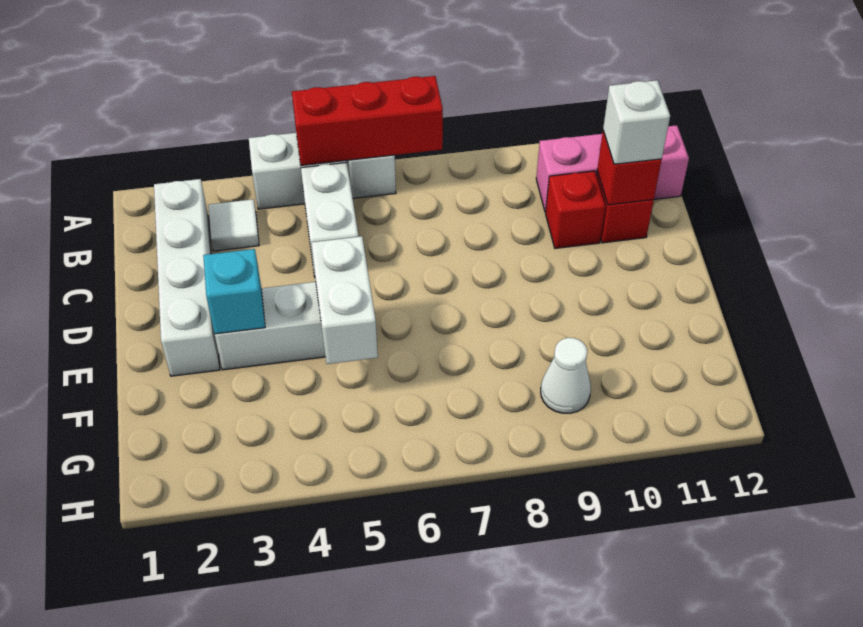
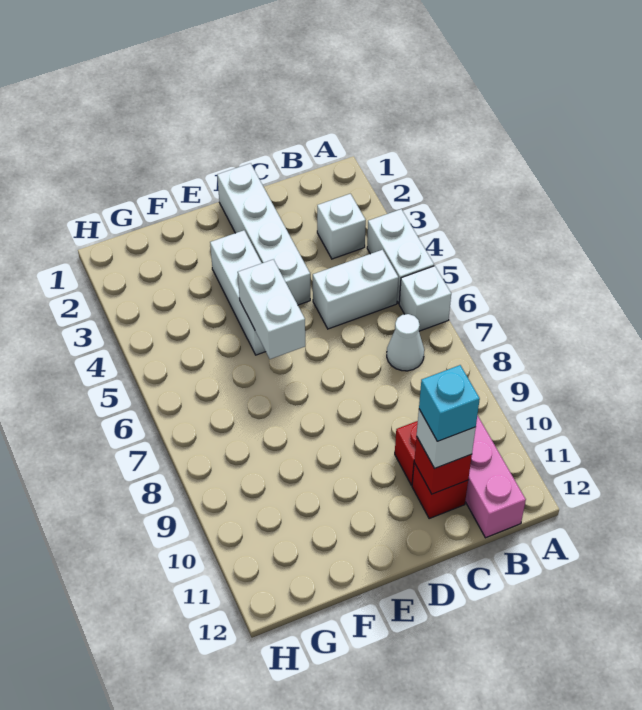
red brick A5:A7 level 2 -> none
white brick B2:E2 level 1 -> white brick D1:D4 level 1
white tile B3 level 1 -> white brick B3 level 1
cyan brick E3 level 2 -> cyan brick C11 level 4
white brick E5:F5 level 2 -> white brick E5:E6 level 2
white cone G9 level 1 -> white cone B7 level 1

